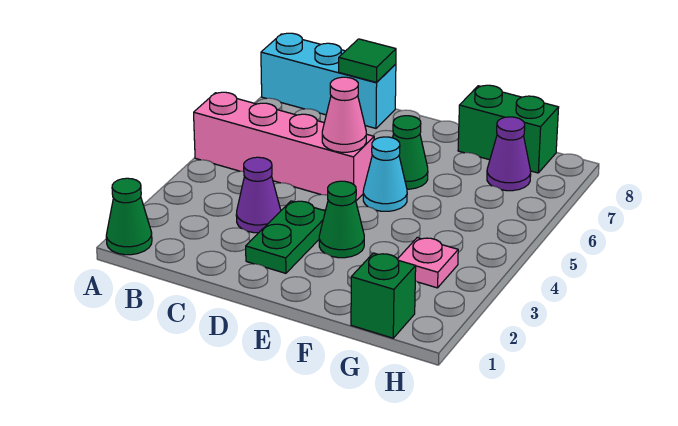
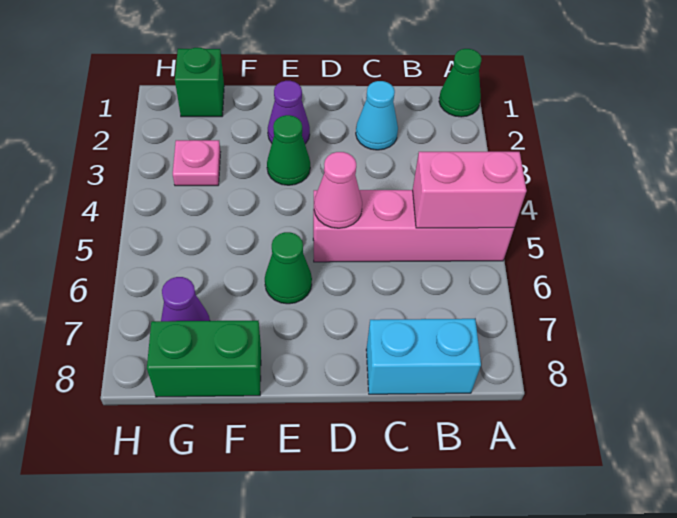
none -> pink brick A5:B5 level 2
cyan brick A8:C8 level 1 -> cyan brick B8:C8 level 1
purple cone C3 level 1 -> purple cone E2 level 1
green tile C8 level 2 -> none
green plate D2:D3 level 1 -> none
cyan cone E5 level 1 -> cyan cone C2 level 1

